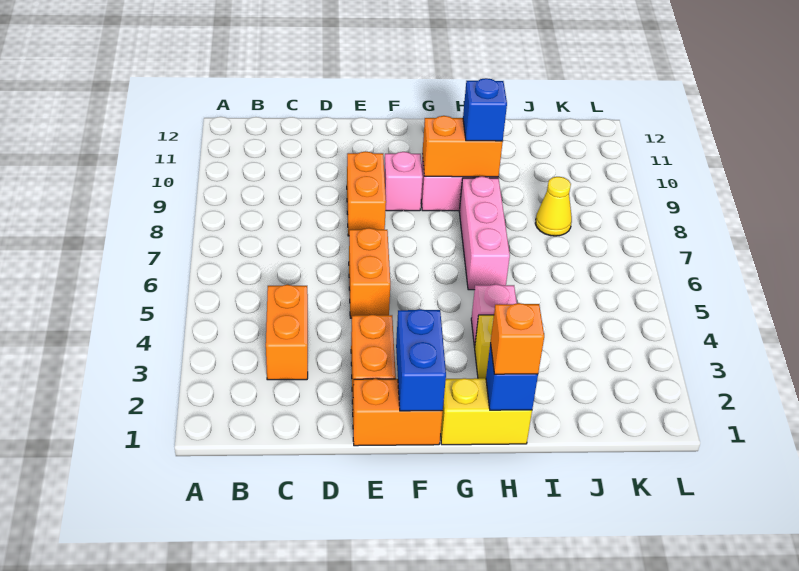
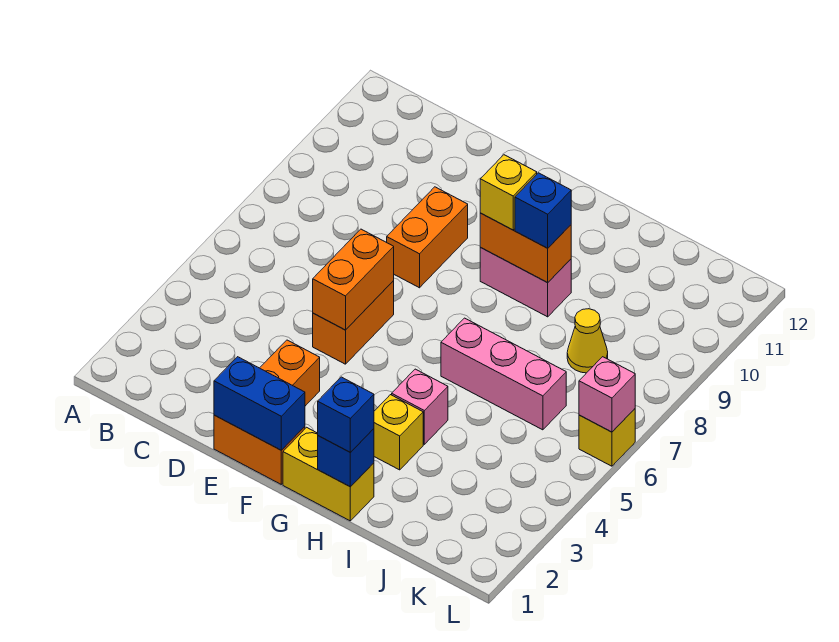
orange brick C3:C4 level 1 -> orange brick E5:E6 level 2
blue brick F1:F2 level 2 -> blue brick E1:F1 level 2
pink brick F9 level 1 -> pink brick L6 level 2
none -> yellow brick G9 level 3
orange brick H1 level 3 -> blue brick H1 level 3
pink brick H6:H8 level 1 -> pink brick H6:J6 level 1
none -> yellow brick L6 level 1

